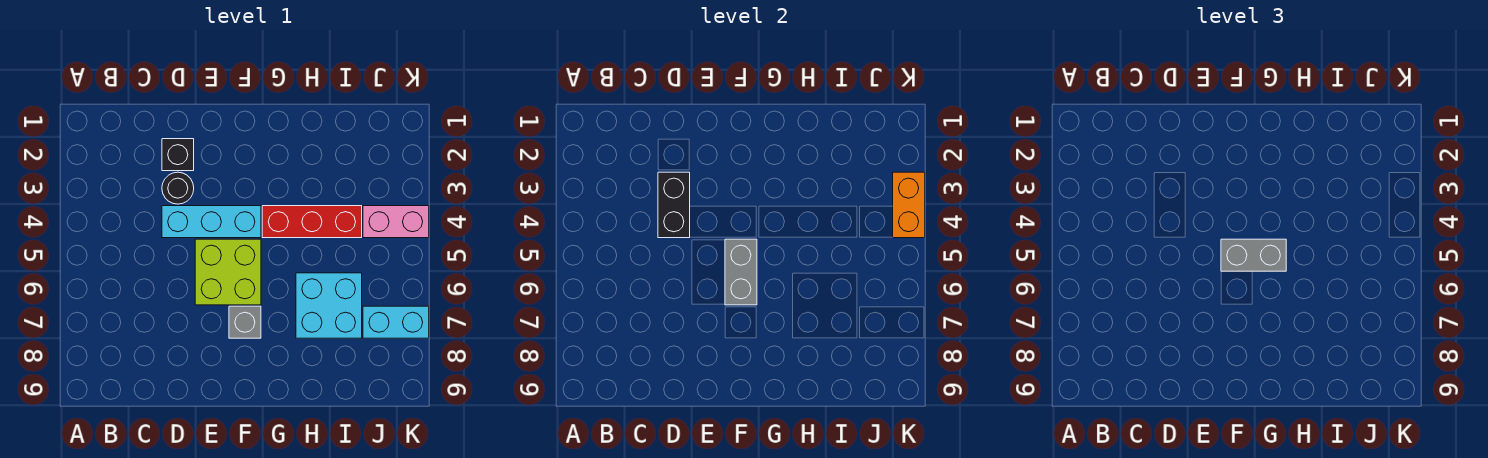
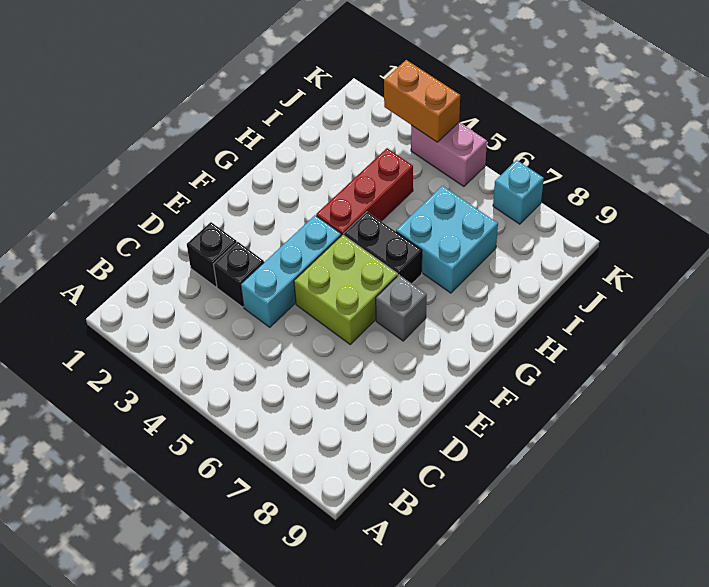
black round brick D3 level 1 -> black brick D3 level 1
black brick D3:D4 level 2 -> black brick G5:G6 level 1
grey brick F5:F6 level 2 -> none
grey brick F5:G5 level 3 -> none
pink brick J4:K4 level 1 -> pink brick K4:K5 level 1
cyan brick J7:K7 level 1 -> cyan brick K7 level 1

